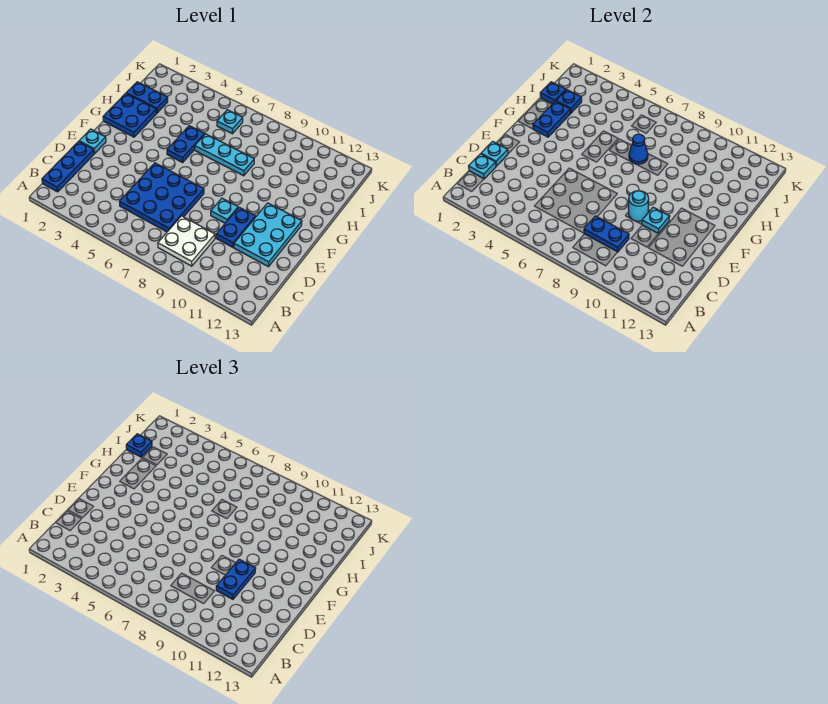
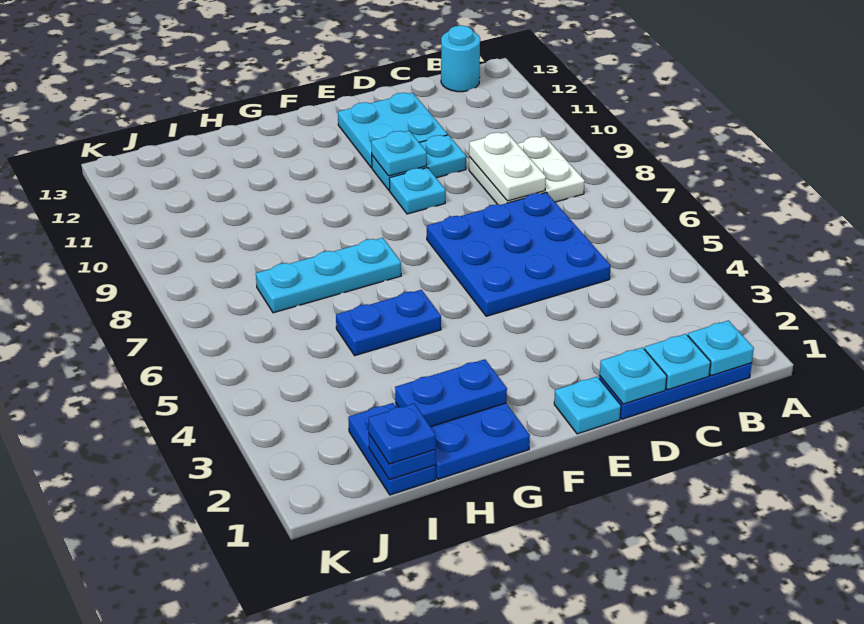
blue plate C8:C9 level 2 -> white plate C8:C9 level 2
blue plate D10:E10 level 1 -> cyan plate D10:E10 level 1
blue plate D10:E10 level 3 -> none
cyan plate D11:F12 level 1 -> cyan plate D11:E12 level 1
cyan round brick E9 level 2 -> cyan round brick B13 level 1
cyan plate H6:H8 level 1 -> cyan plate G7:I7 level 1
blue cone H7 level 2 -> none
blue plate I2 level 2 -> none
cyan plate J6 level 1 -> cyan plate B1 level 2

